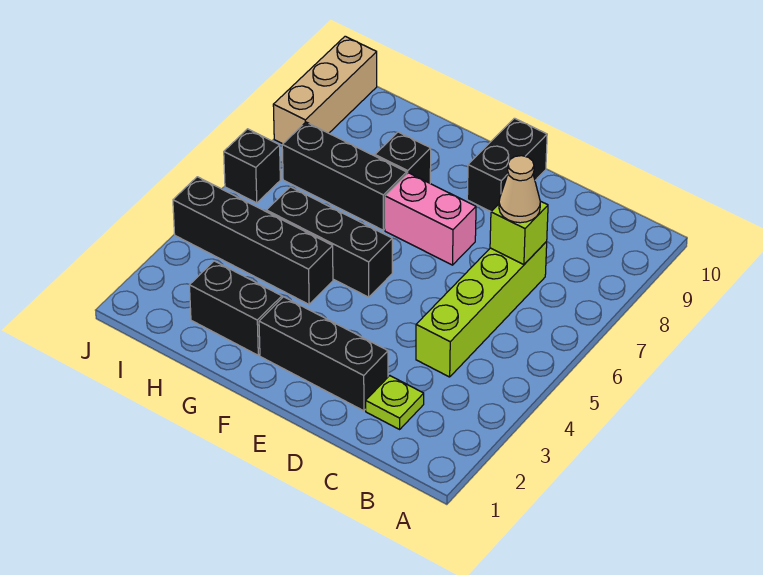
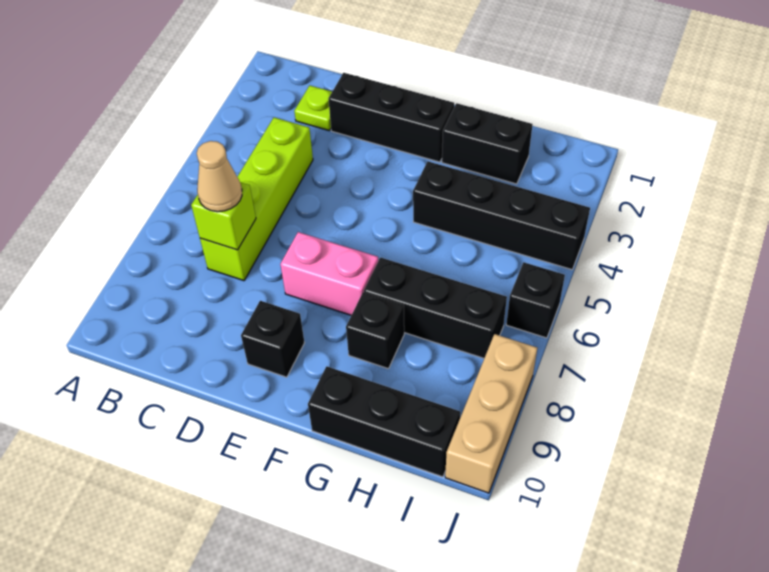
black brick E9:E10 level 1 -> black brick E9 level 1
black brick F5:H5 level 1 -> black brick G10:I10 level 1

